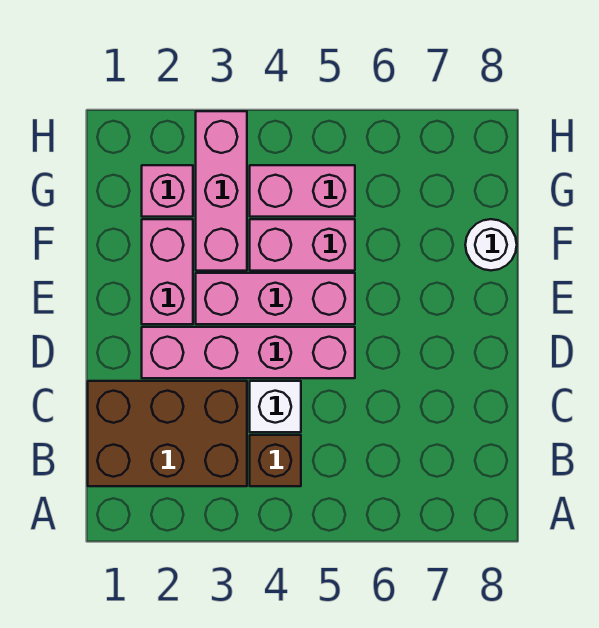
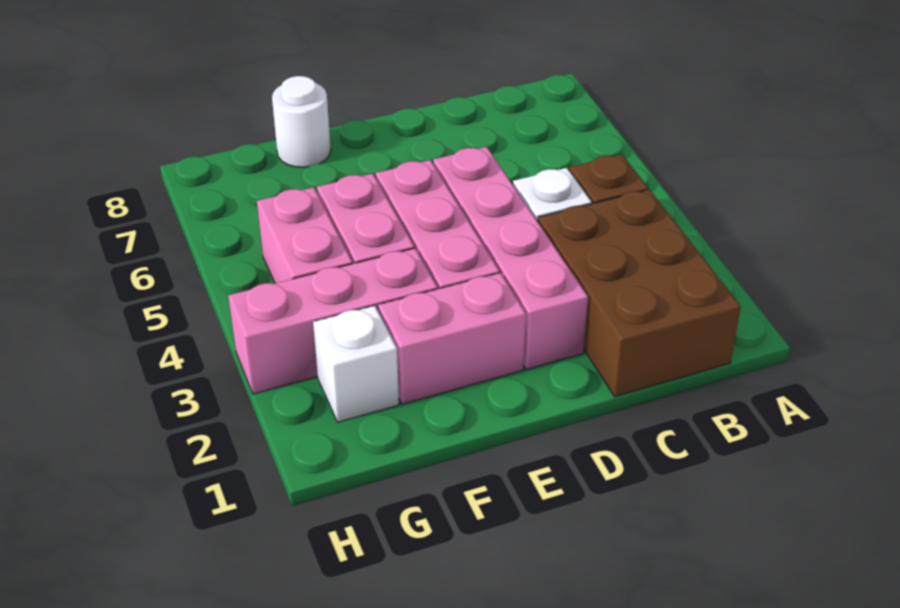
pink brick G2 level 1 -> white brick G2 level 1

